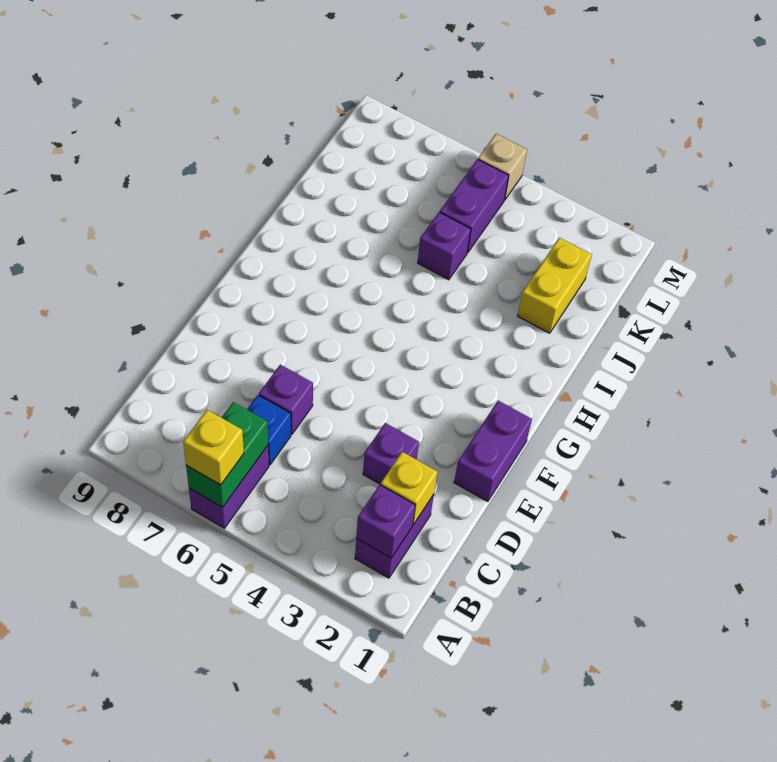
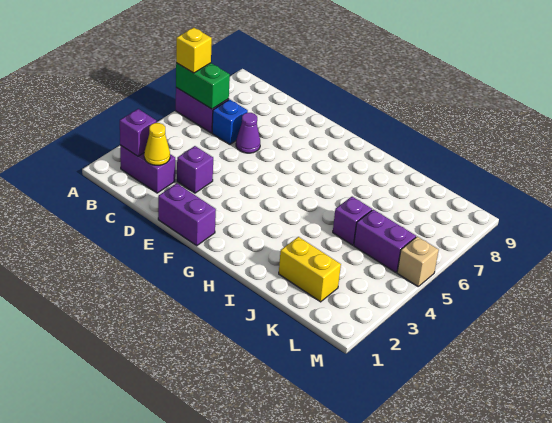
yellow brick C2 level 2 -> yellow cone C2 level 2
purple brick D6 level 1 -> purple cone D6 level 1

